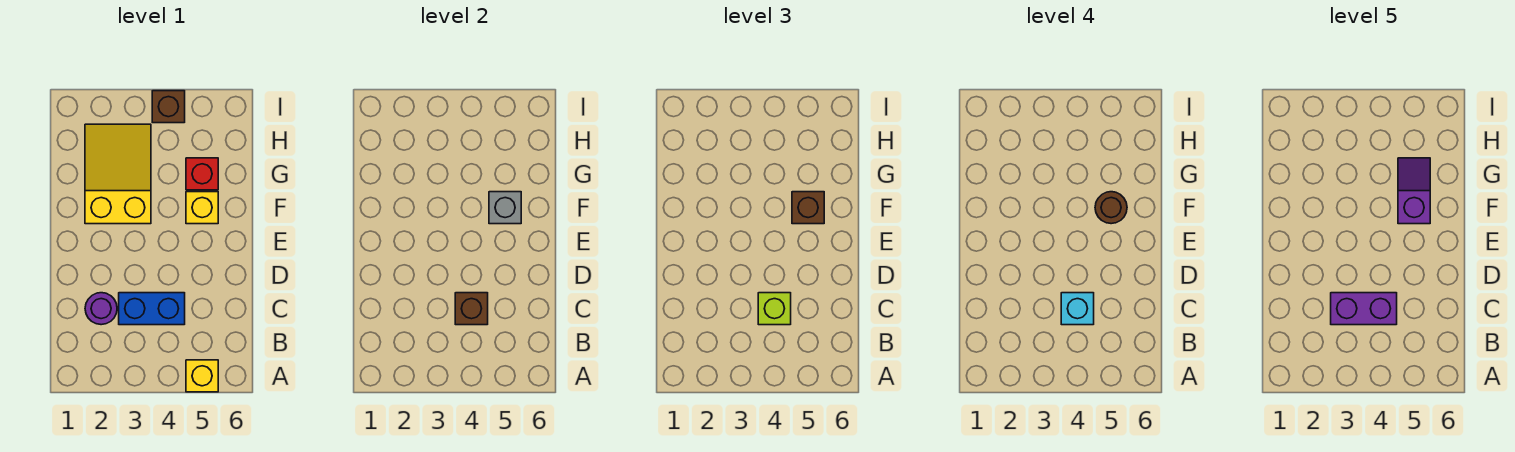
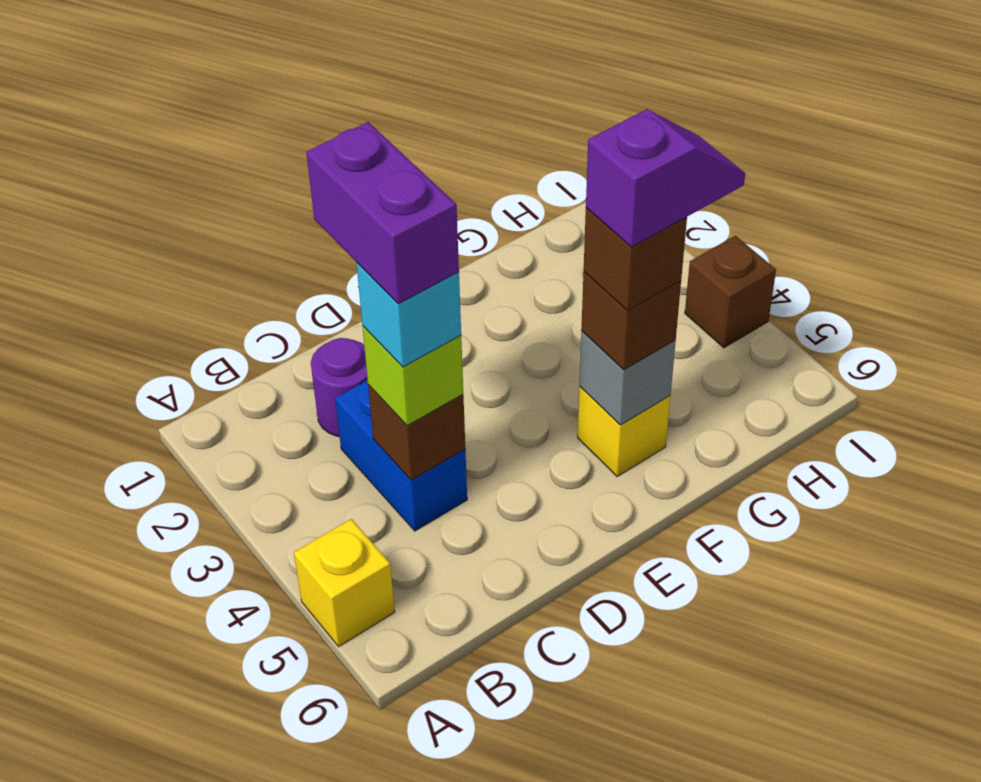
yellow slope F2:H3 level 1 top F -> none
brown round brick F5 level 4 -> brown brick F5 level 4
red brick G5 level 1 -> none

